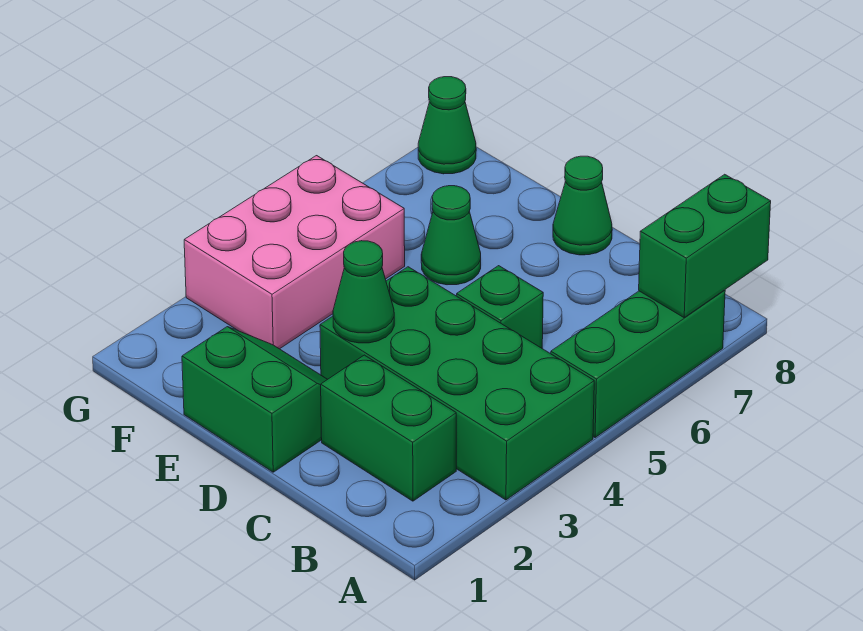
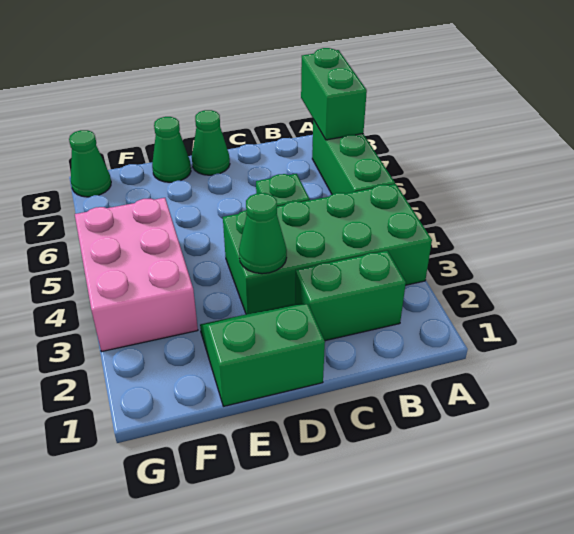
green cone E6 level 1 -> green cone E8 level 1

